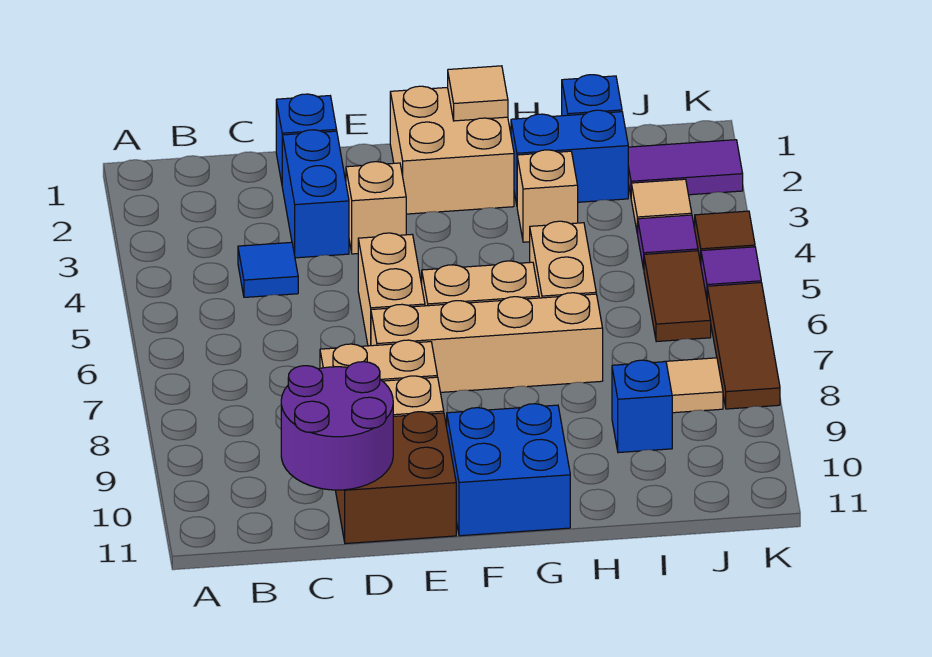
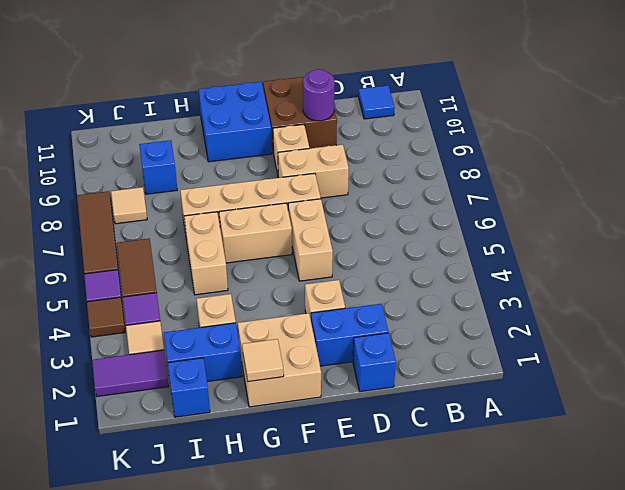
blue tile C4 level 1 -> blue tile B11 level 1
purple round brick C10:D11 level 2 -> purple round brick D10 level 2
blue brick D2:D3 level 1 -> blue brick D2:E2 level 1

